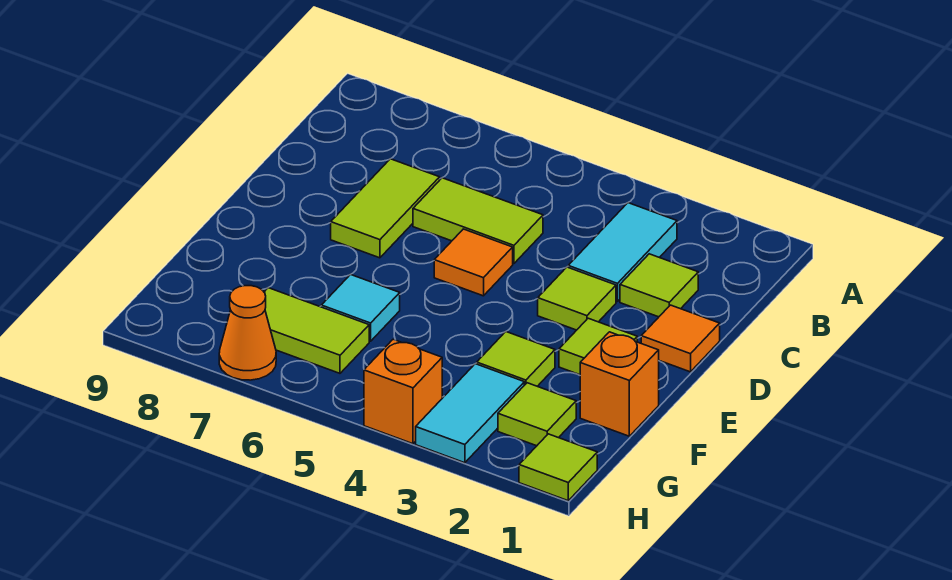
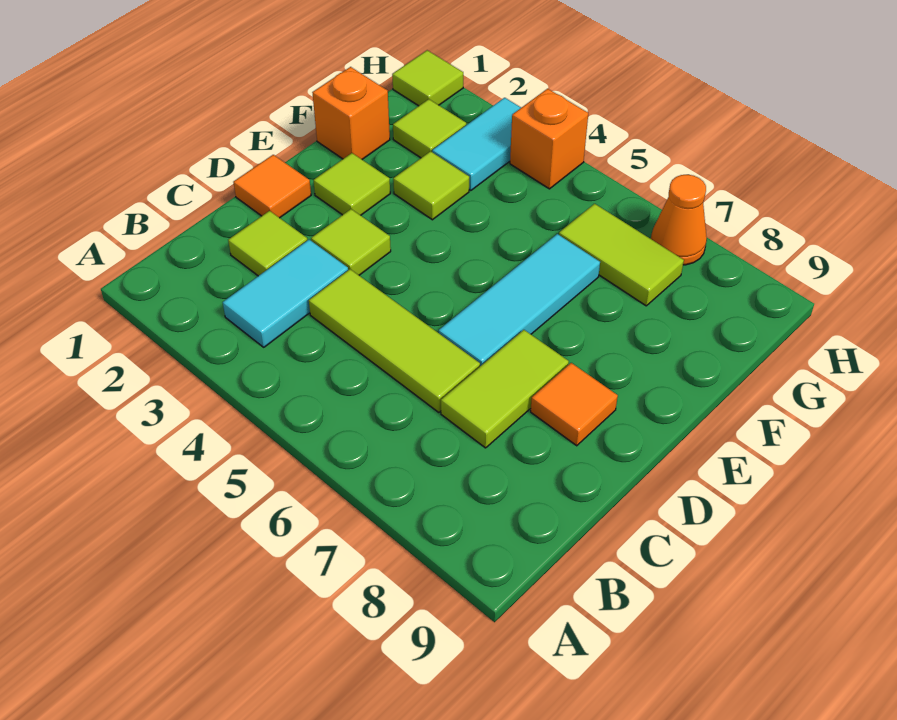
lime tile C5:C6 level 1 -> lime tile C4:C6 level 1
orange tile D5 level 1 -> orange tile D8 level 1
cyan tile F6 level 1 -> cyan tile D6:F6 level 1

